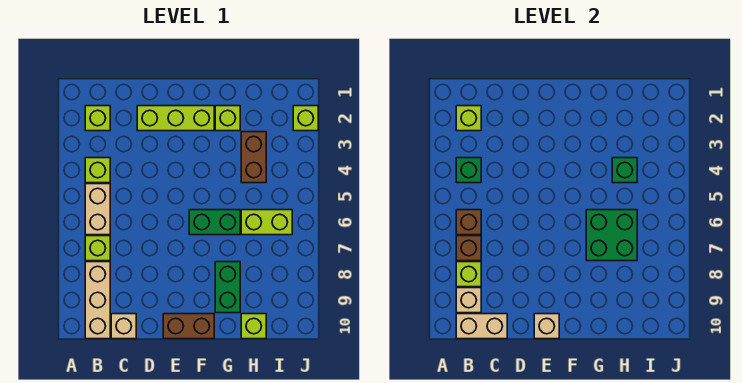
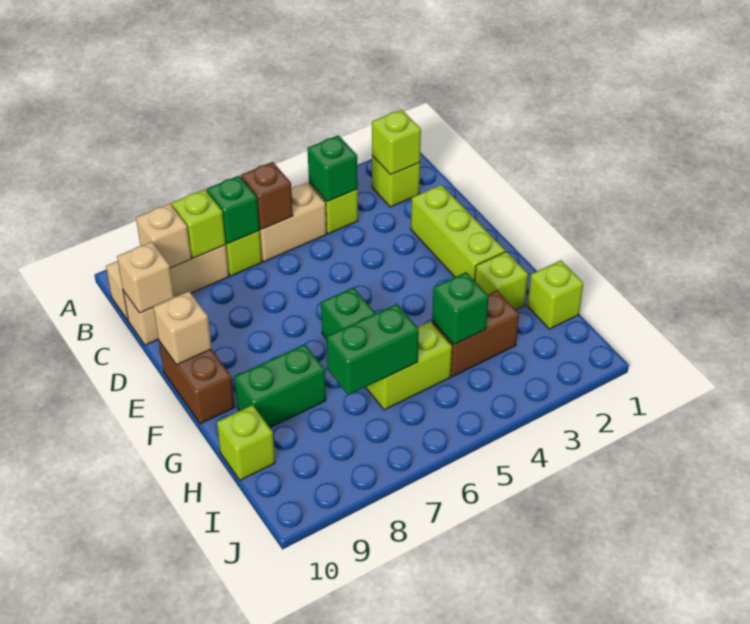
brown brick B7 level 2 -> green brick B7 level 2
tan brick B10:C10 level 2 -> tan brick C10 level 2
green brick G6:H7 level 2 -> green brick H6:H7 level 2
lime brick H6:I6 level 1 -> lime brick H5:H6 level 1
lime brick J2 level 1 -> lime brick H1 level 1

